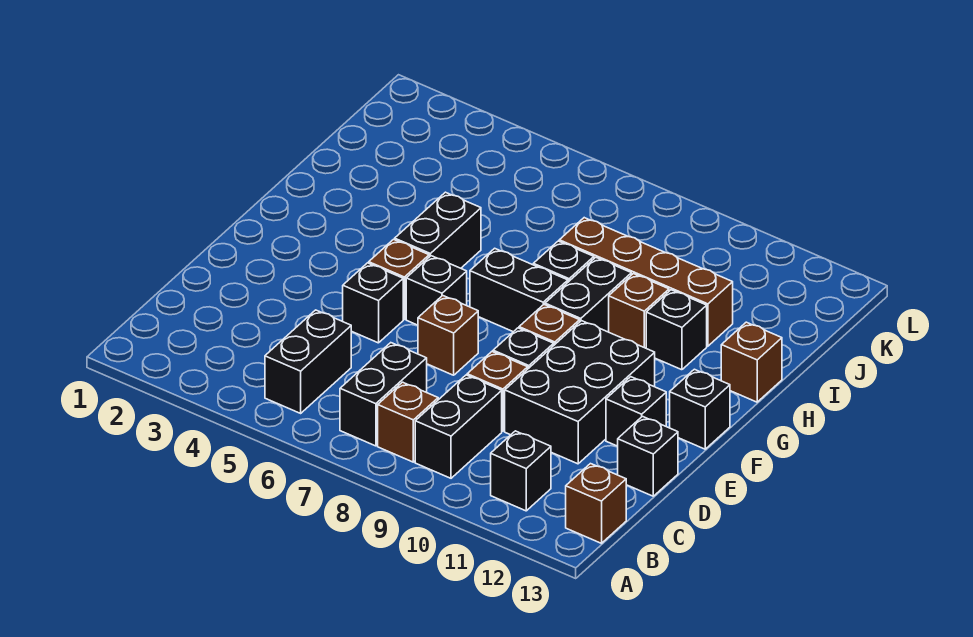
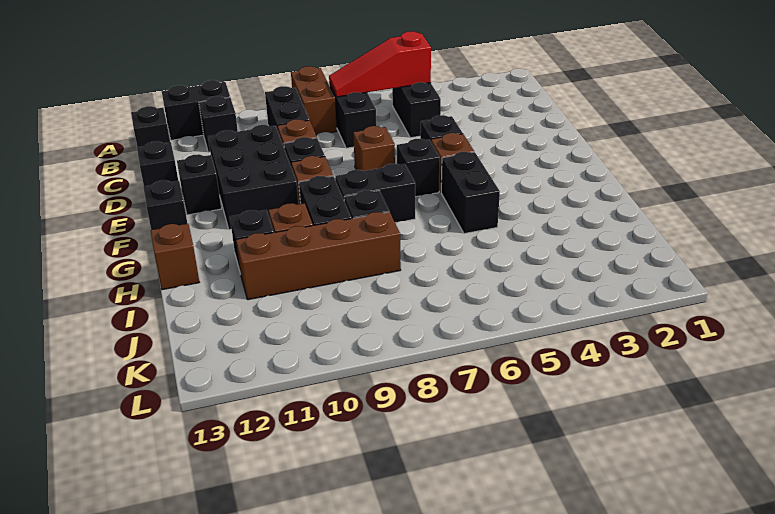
none -> black brick A11:A12 level 1
none -> red slope B5:B7 level 2 top 5
brown brick B8 level 1 -> brown brick A8:B8 level 1
brown brick B13 level 1 -> black brick B13 level 1

